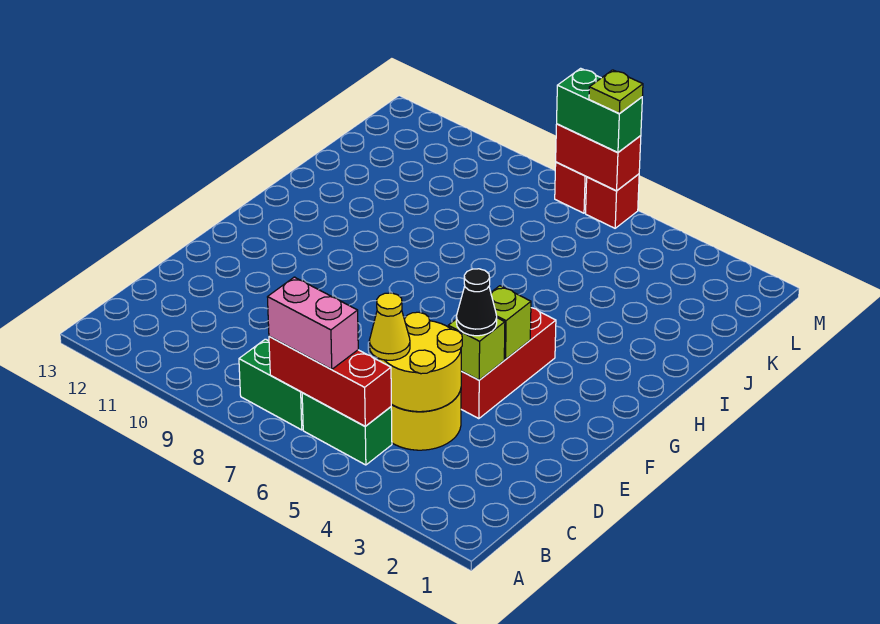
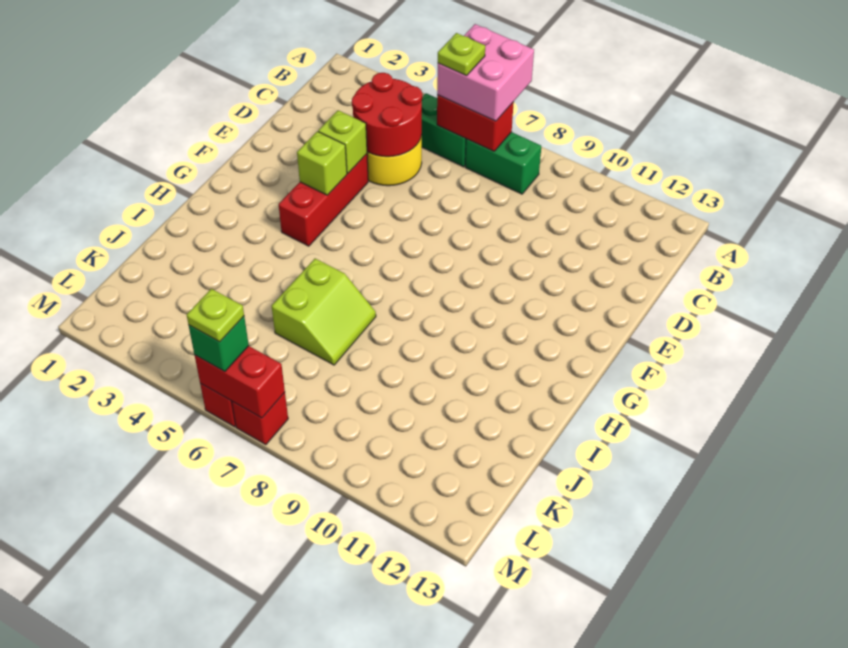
red brick B5:B7 level 2 -> red brick B6:B7 level 2
pink brick B6:B7 level 3 -> pink brick A6:B7 level 3
none -> lime plate B6 level 4
yellow round brick C4:D5 level 2 -> red round brick C4:D5 level 2
yellow cone C5 level 3 -> none
black cone E4 level 3 -> none
none -> lime slope I6:J7 level 1 top 6
green brick M6:M7 level 3 -> green brick M6 level 3

